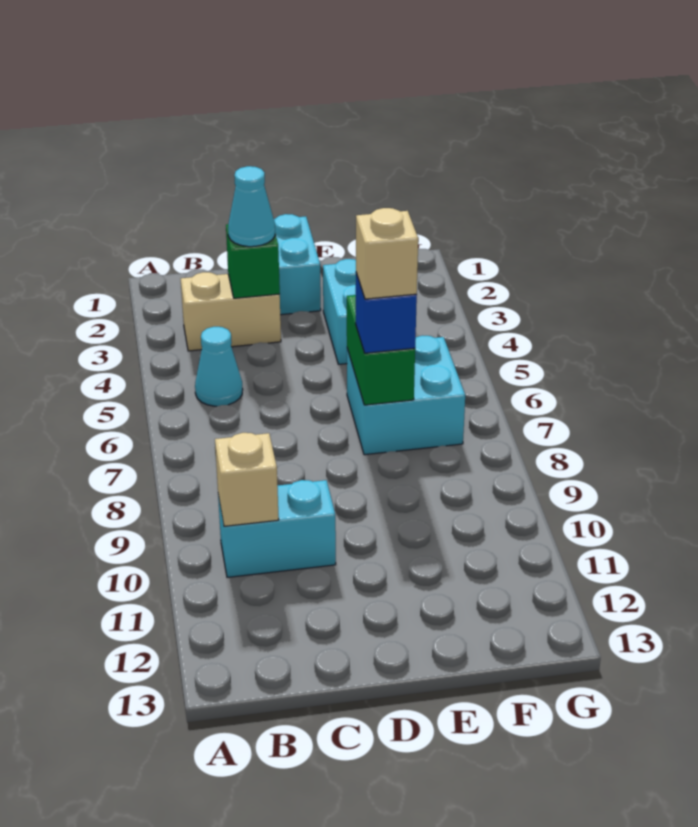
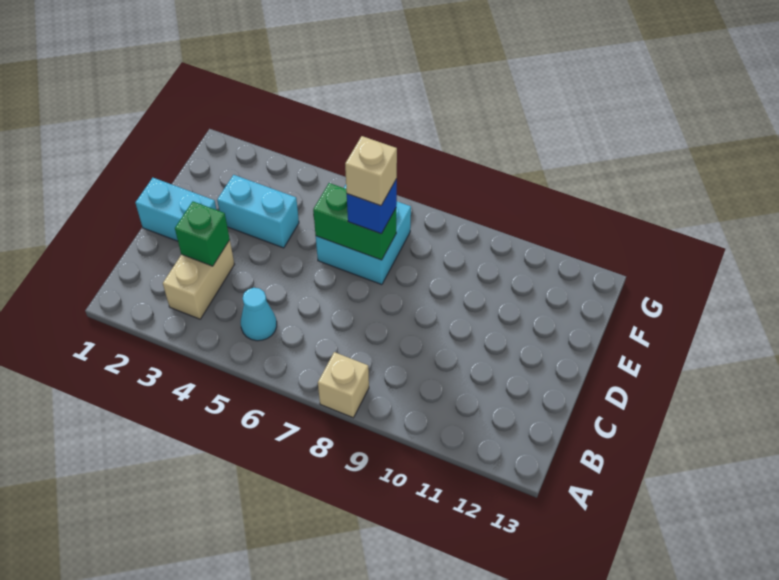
cyan brick B10:C10 level 1 -> none
tan brick B10 level 2 -> tan brick A8 level 1
cyan cone C3 level 3 -> none

